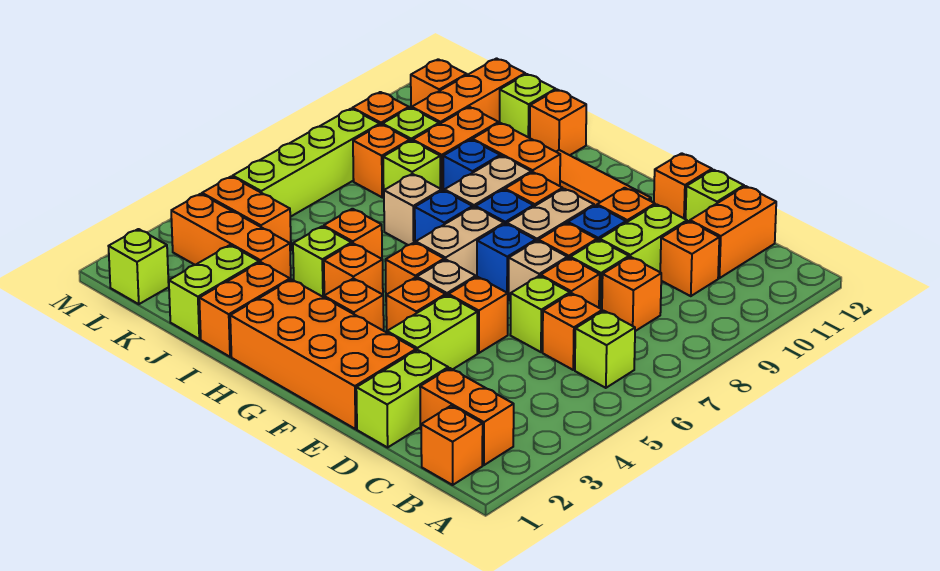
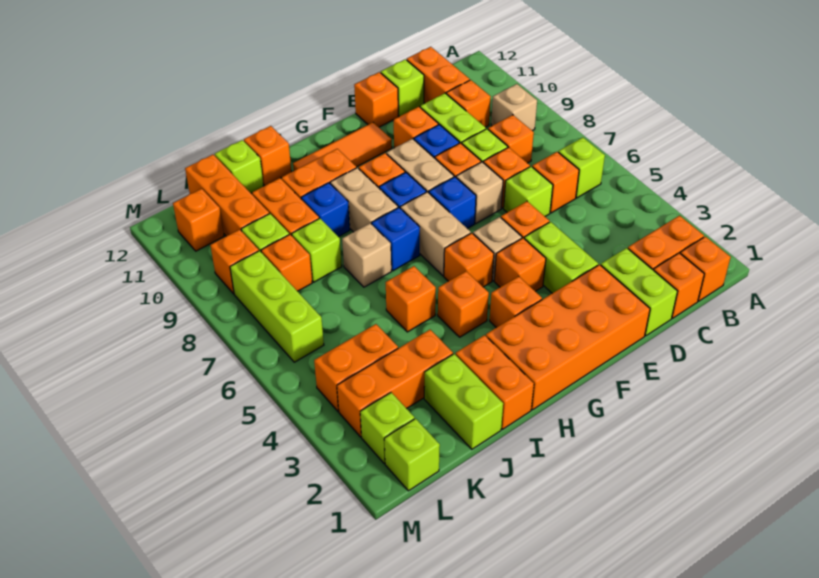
none -> tan brick B9 level 1
none -> orange brick C1 level 1
lime brick I4 level 1 -> lime brick L2 level 1
lime brick L5:L8 level 1 -> lime brick L6:L8 level 1

